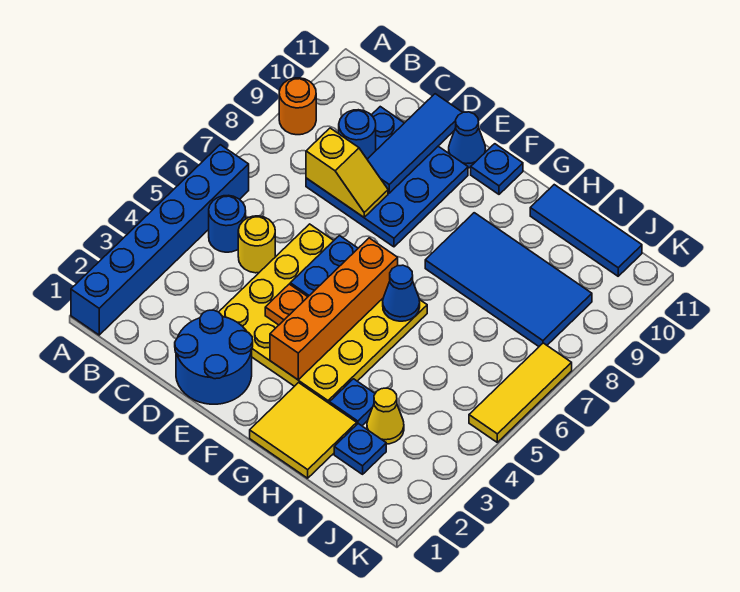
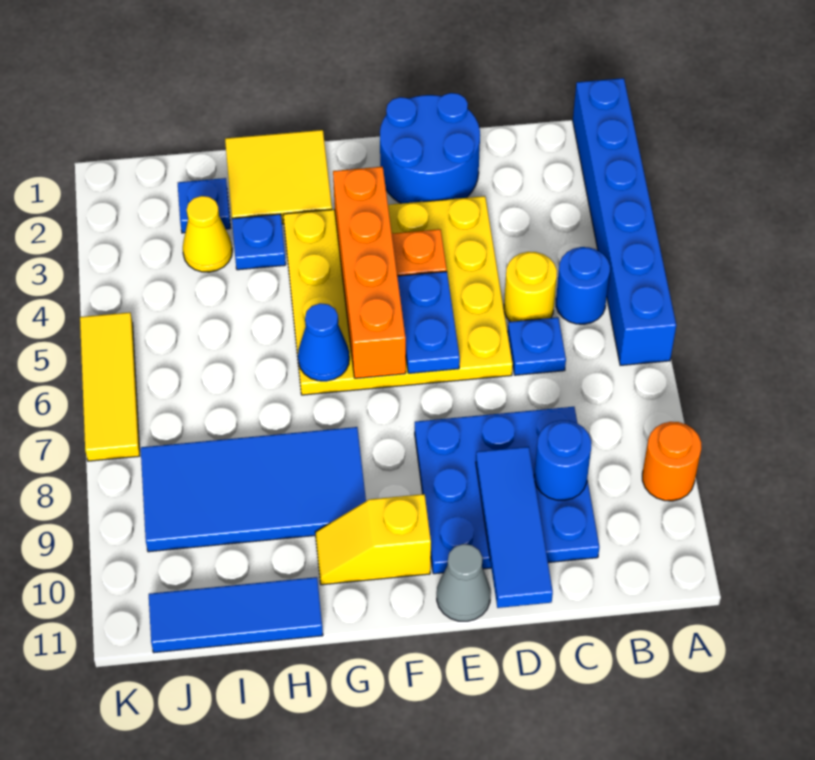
yellow slope C8:D8 level 2 top C -> yellow slope F10:G10 level 1 top F
blue cone E11 level 1 -> grey cone E11 level 1
blue plate F11 level 1 -> blue plate C6 level 1

